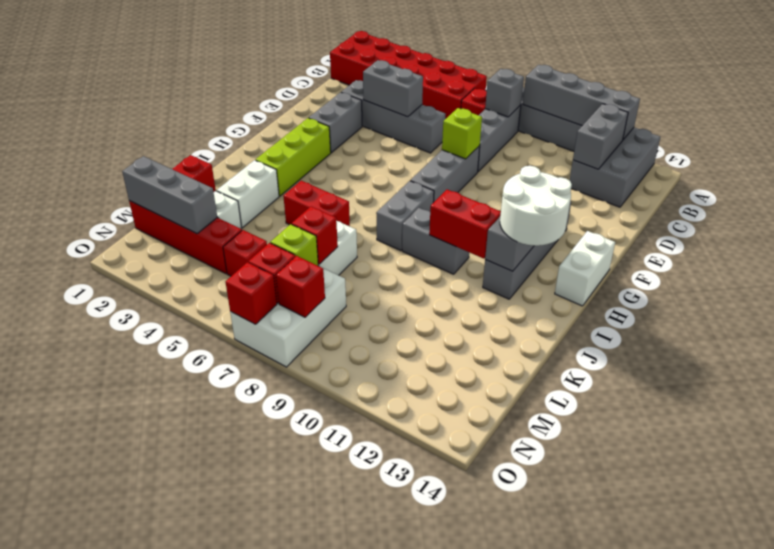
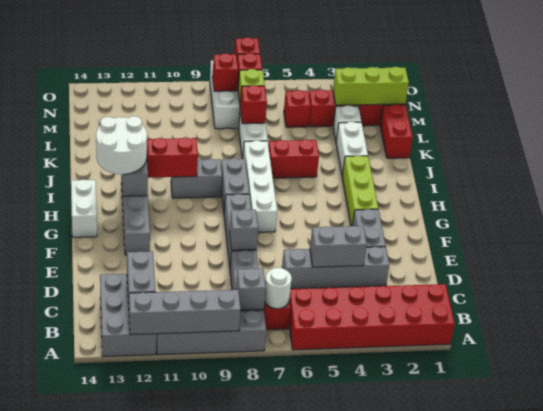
none -> white round brick B7 level 2
lime brick E8 level 2 -> grey brick E8 level 2
none -> white brick G7:J7 level 1
grey brick M1:M3 level 2 -> lime brick M1:M3 level 2

